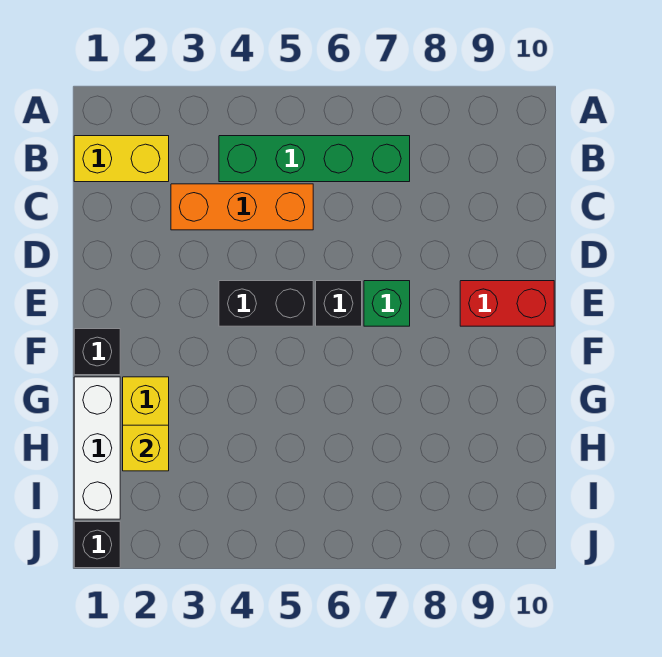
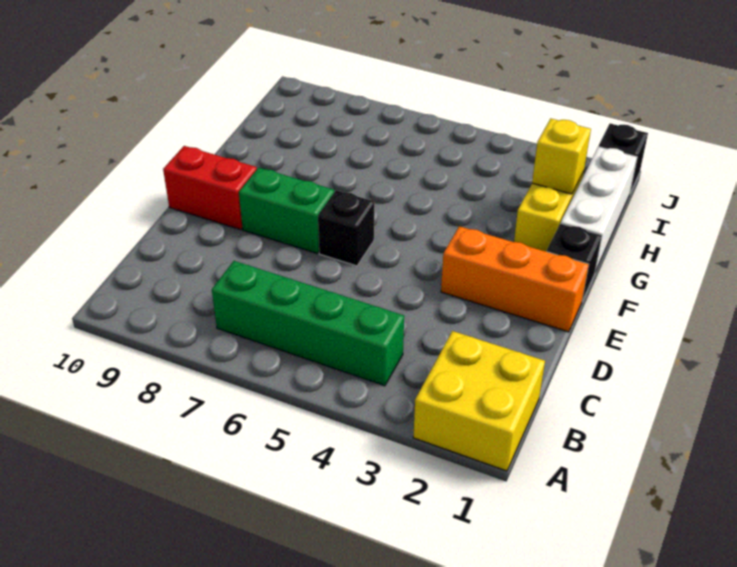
yellow brick B1:B2 level 1 -> yellow brick A1:B2 level 1
orange brick C3:C5 level 1 -> orange brick E1:E3 level 1
black brick E4:E5 level 1 -> none
green brick E7 level 1 -> green brick E7:E8 level 1

